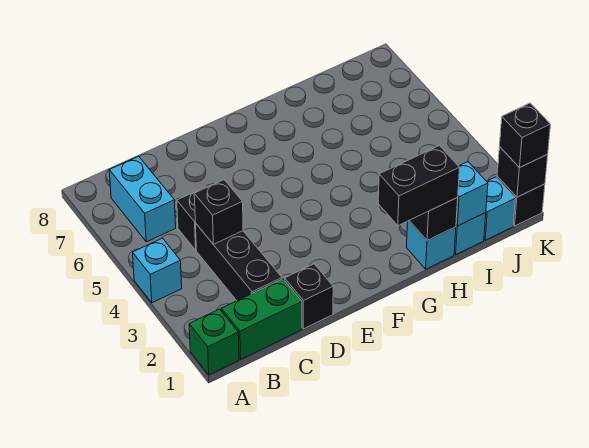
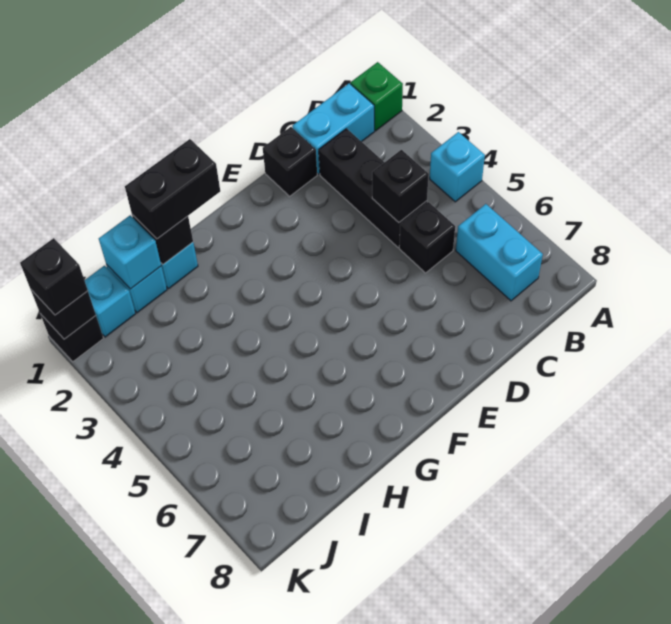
green brick B1:C1 level 1 -> cyan brick B1:C1 level 1

